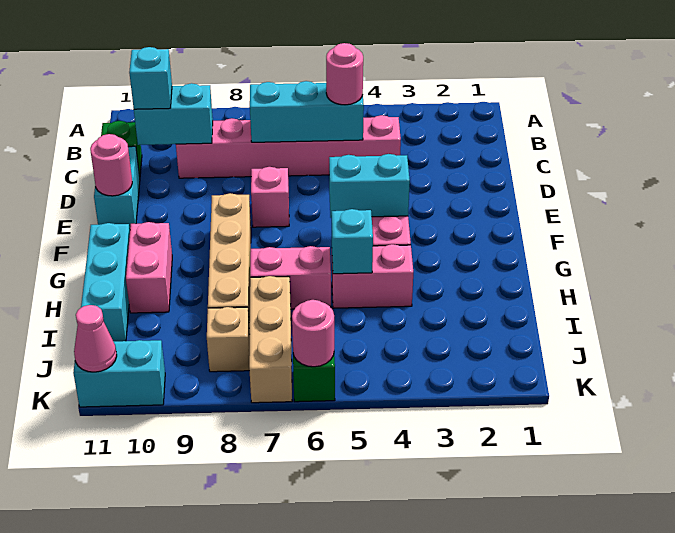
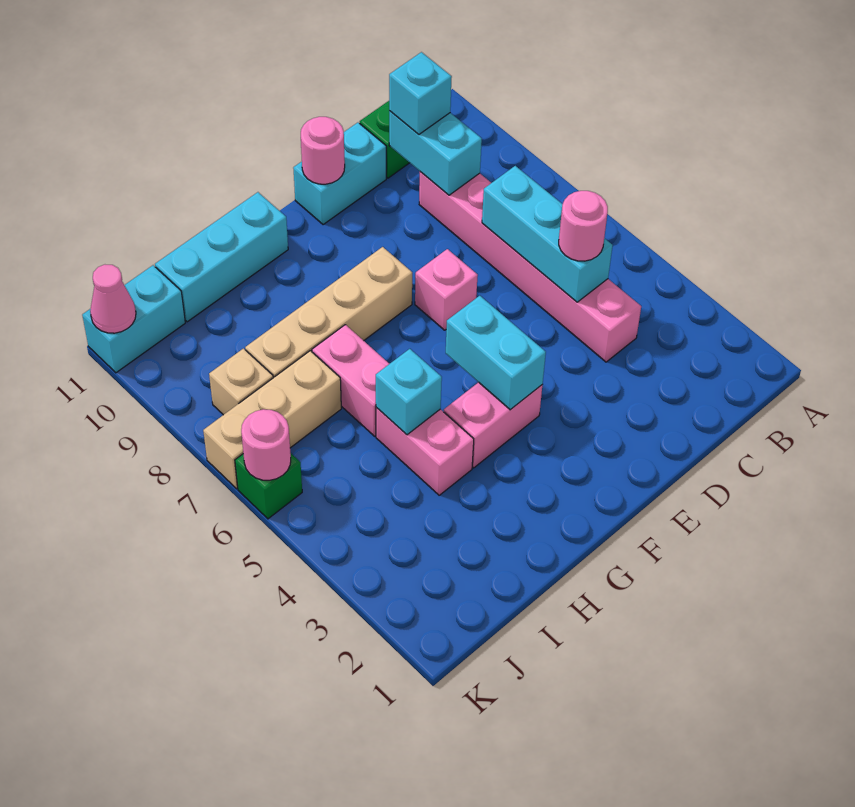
pink brick G10:H10 level 1 -> none
cyan brick K10:K11 level 1 -> cyan brick J11:K11 level 1

